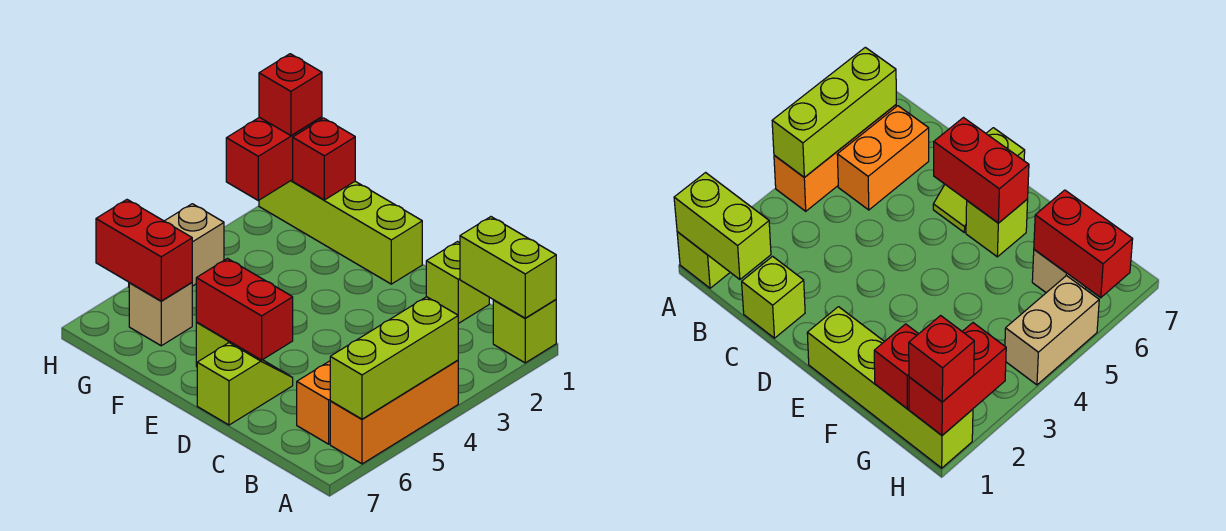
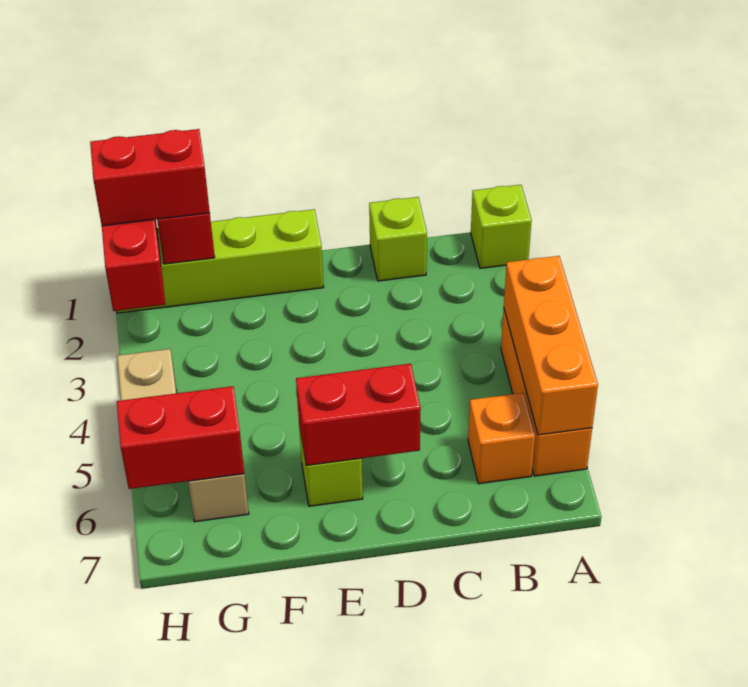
lime brick A1:B1 level 2 -> none
lime brick A4:A6 level 2 -> orange brick A4:A6 level 2
orange brick B5:B6 level 1 -> orange brick B6 level 1
lime slope D6:D7 level 1 top 7 -> none
red brick H1 level 3 -> red brick G1:H1 level 3

